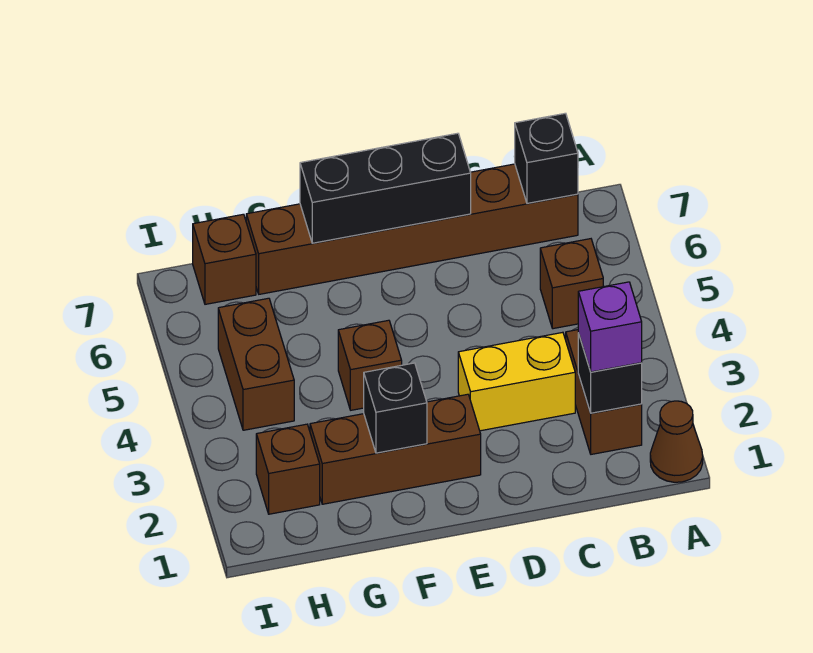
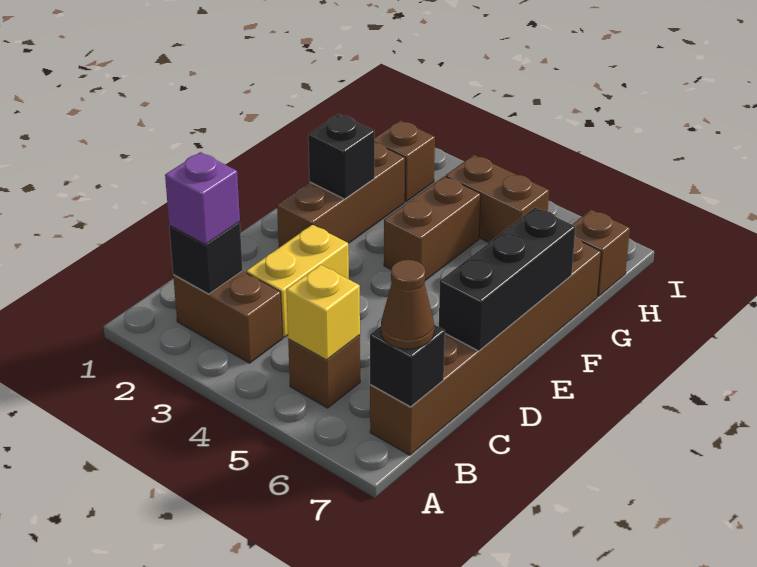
brown cone A1 level 1 -> brown cone B7 level 3
none -> yellow brick B5 level 2
brown brick F4 level 1 -> brown brick F4:G4 level 1

